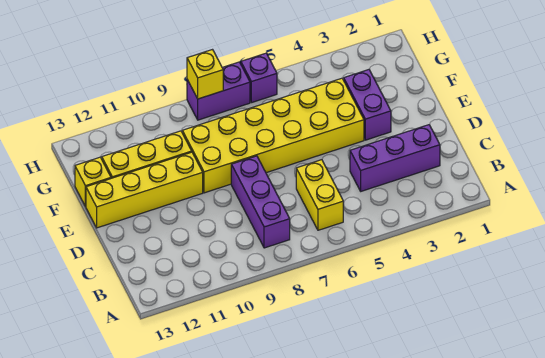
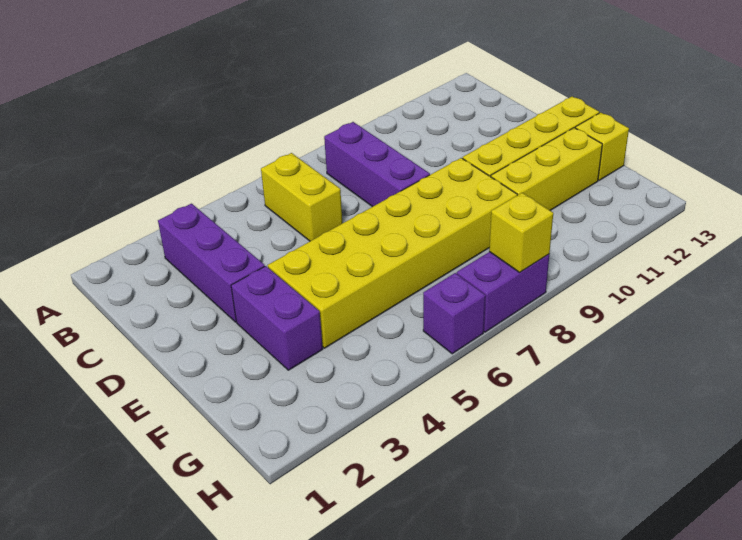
purple brick C2:C4 level 1 -> purple brick B3:D3 level 1

